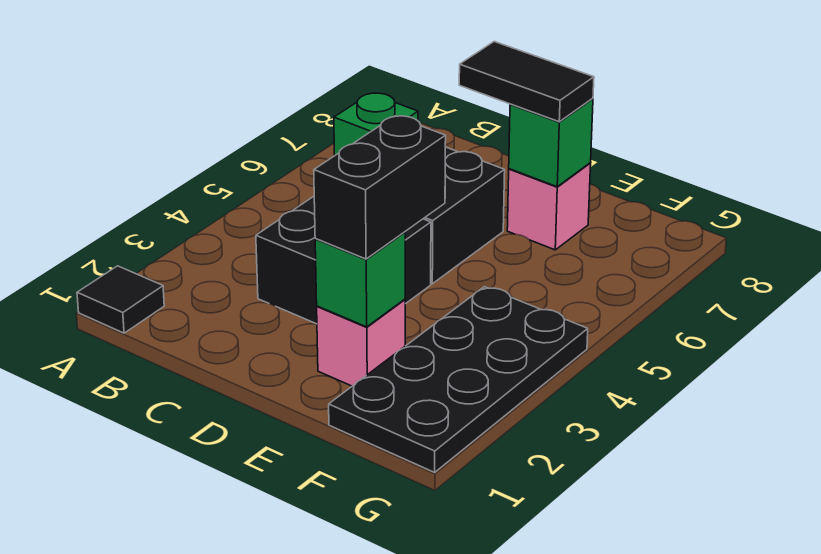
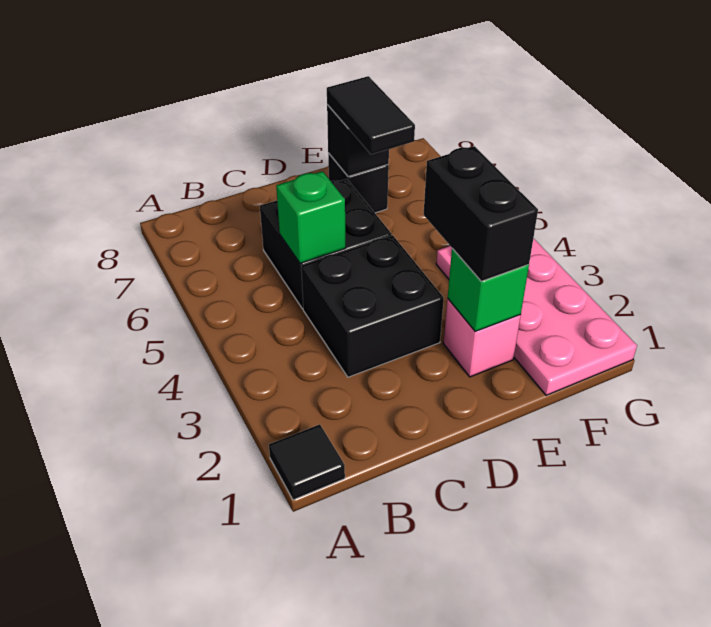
black tile D7:E7 level 3 -> black tile E6:E7 level 3
pink brick E7 level 1 -> black brick E7 level 1
green brick E7 level 2 -> black brick E7 level 2
black plate F1:G4 level 1 -> pink plate F1:G4 level 1

